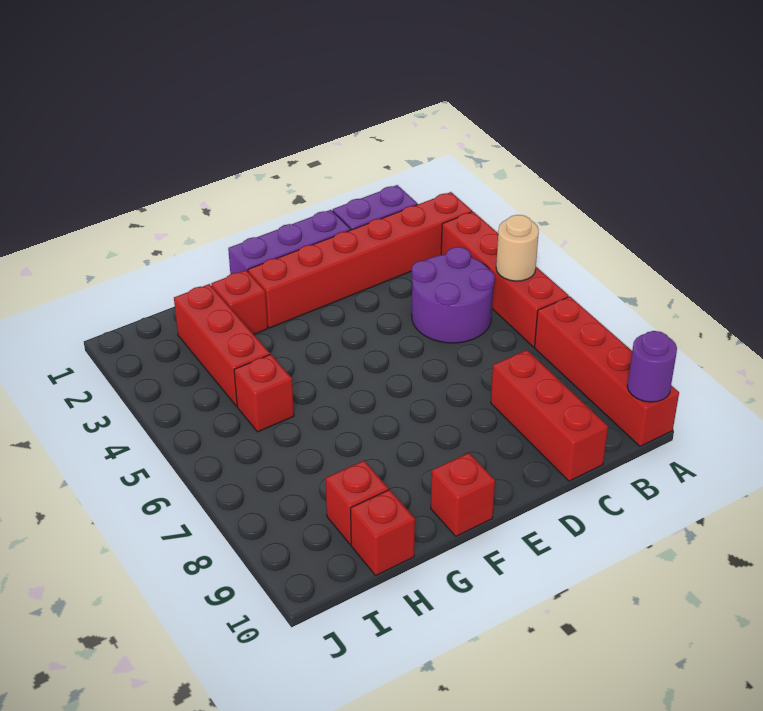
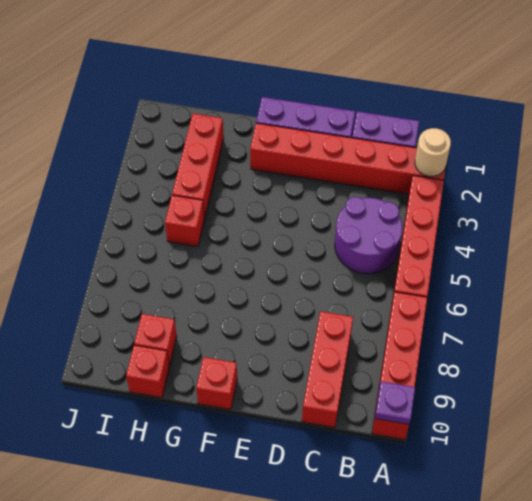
tan round brick A5 level 2 -> tan round brick A2 level 2
purple round brick A10 level 2 -> purple plate A10 level 2
red brick G2 level 1 -> none

